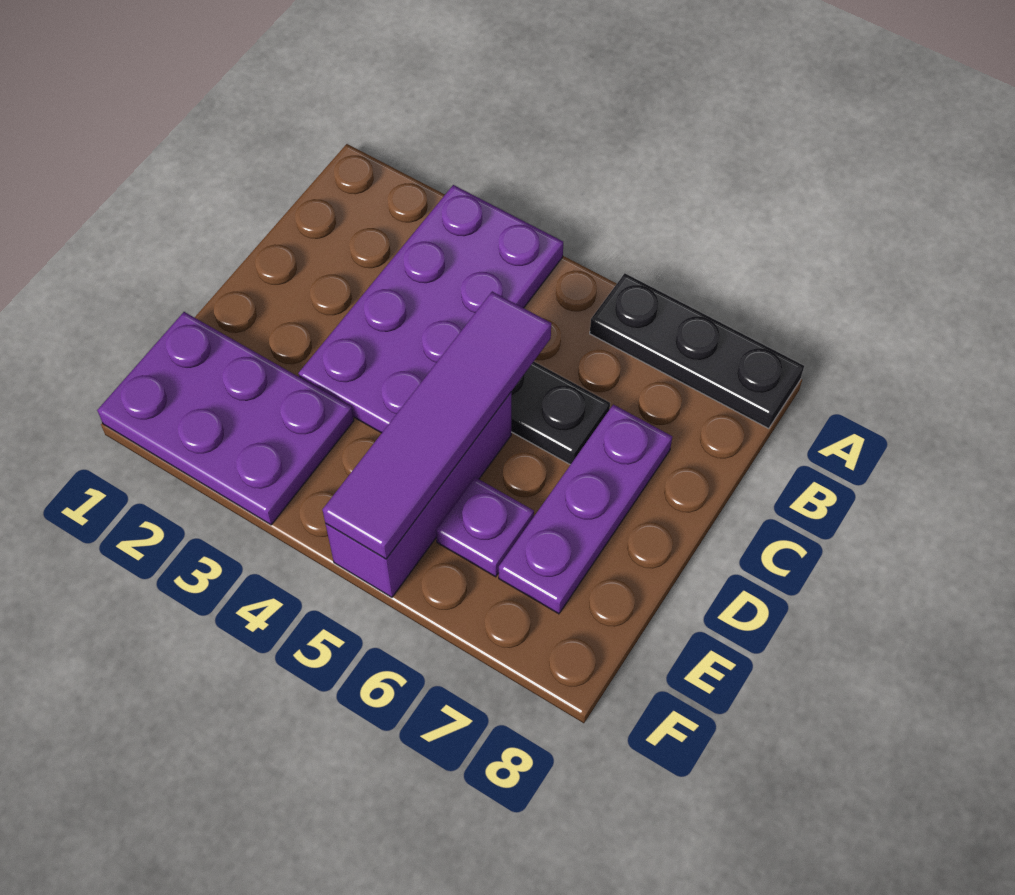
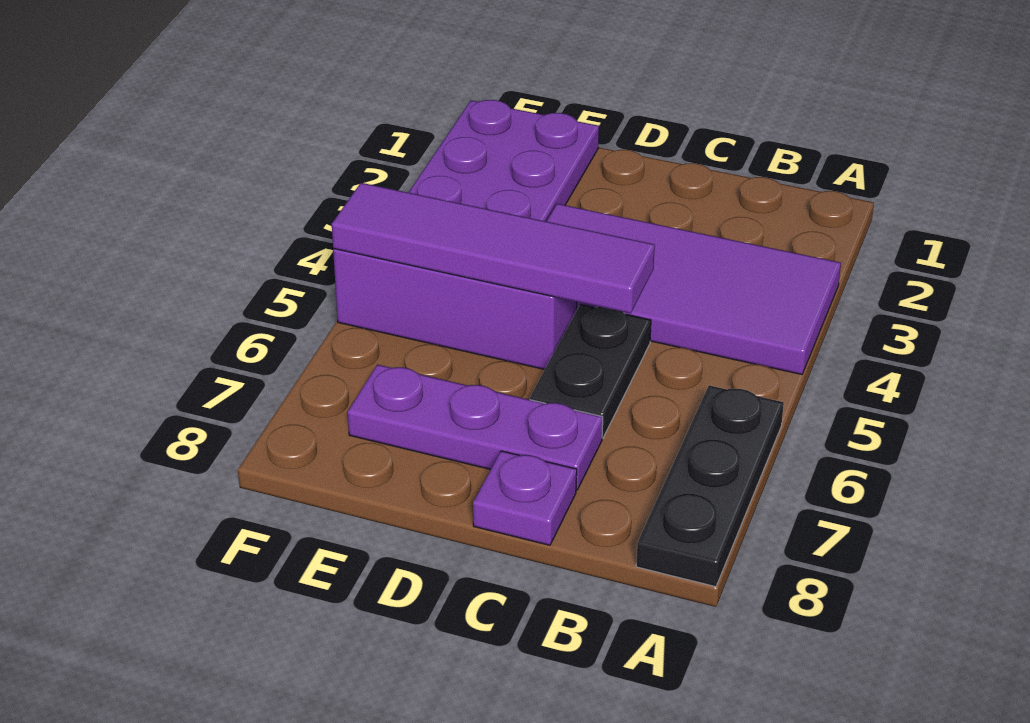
purple plate A3:D4 level 1 -> purple tile A3:D4 level 1
purple plate E6 level 1 -> purple plate C8 level 1

